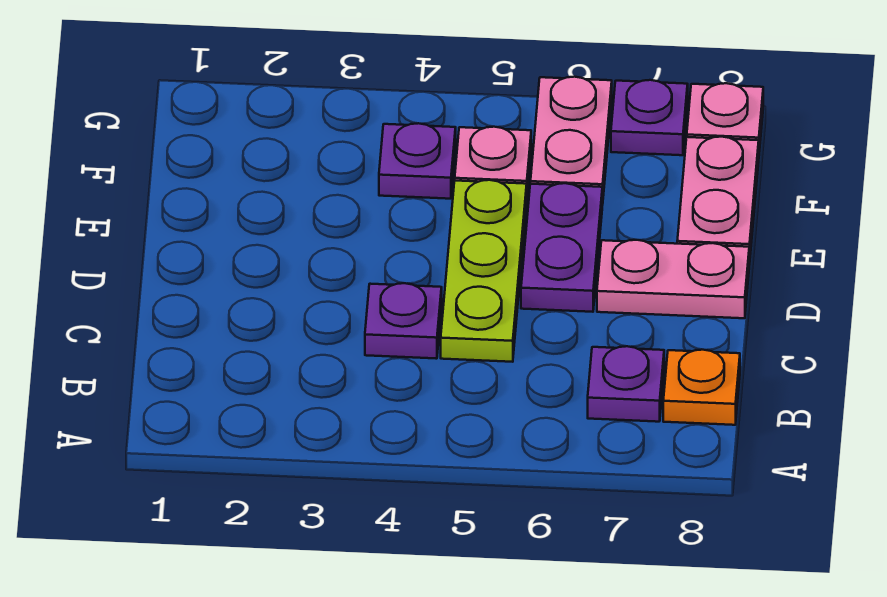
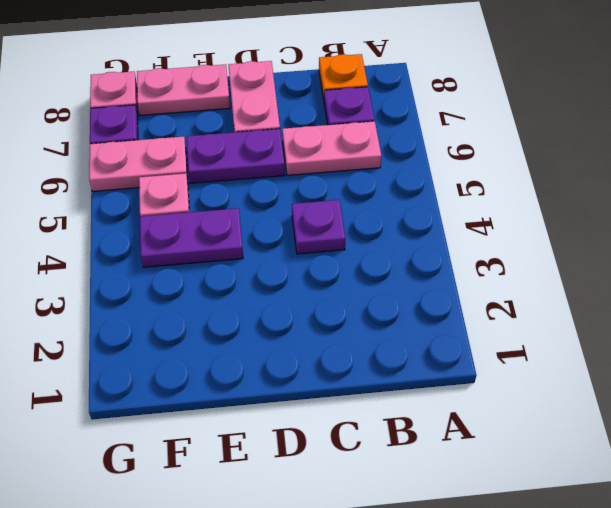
none -> pink plate B6:C6 level 1
lime plate C5:E5 level 1 -> none
purple plate F4 level 1 -> purple plate E4:F4 level 1

